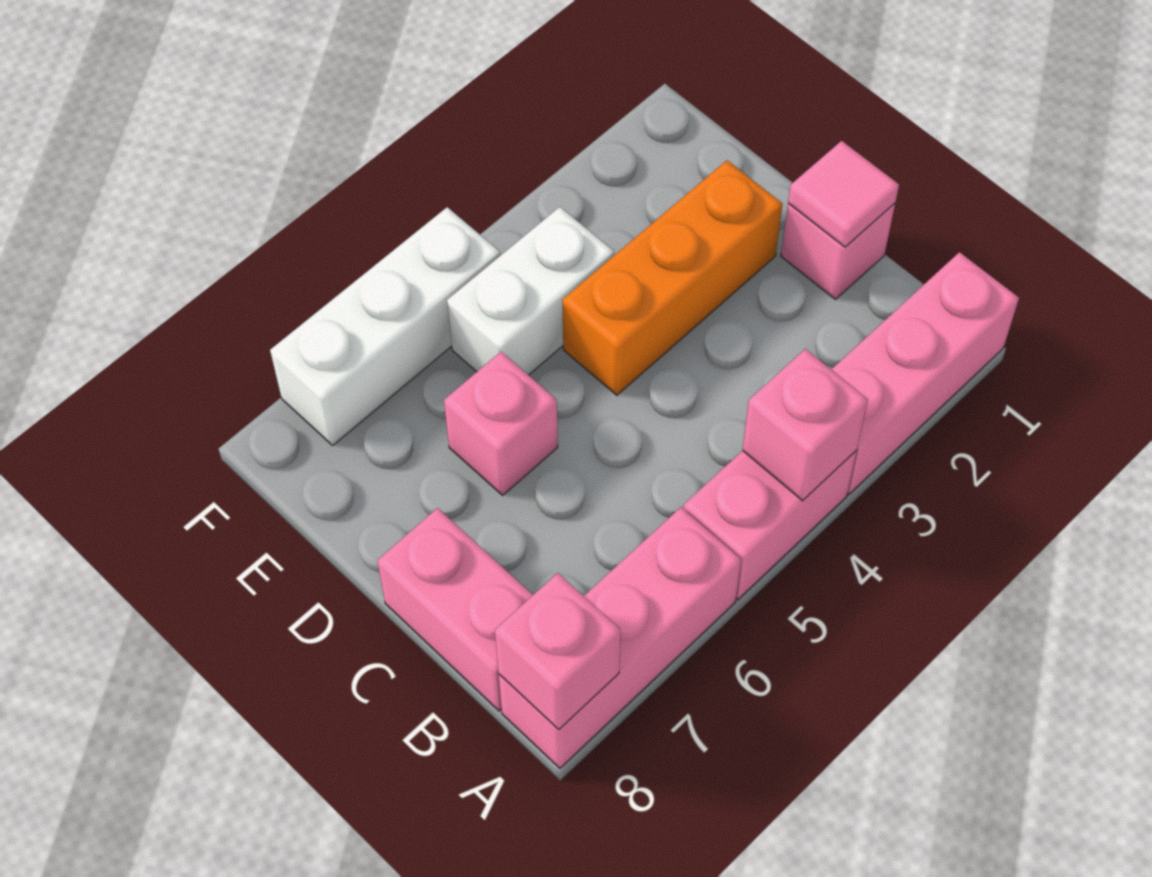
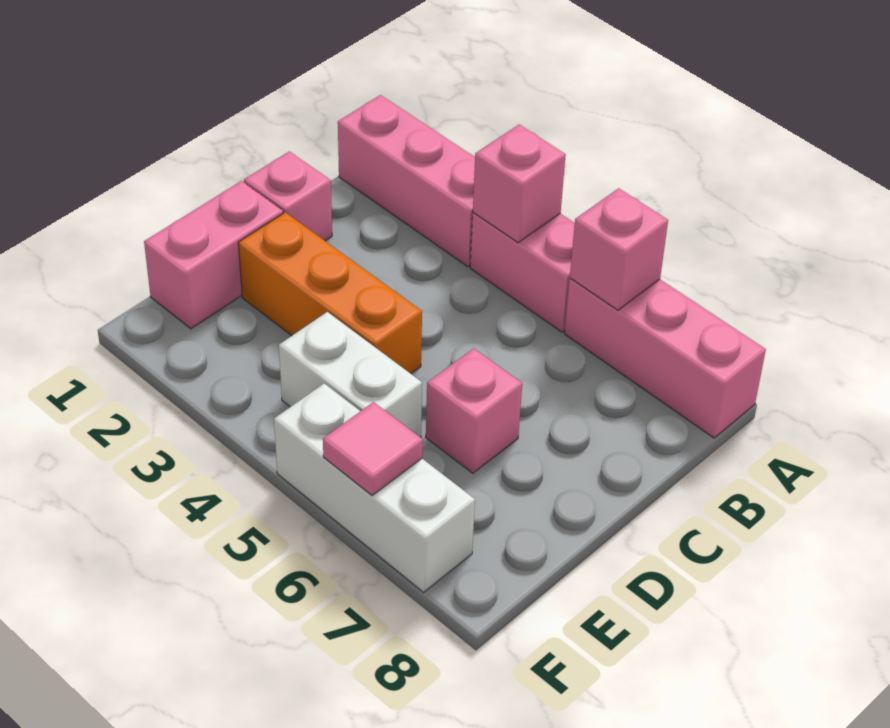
pink brick A8 level 2 -> pink brick A6 level 2
pink brick B8:C8 level 1 -> pink brick D1:E1 level 1
pink tile C1 level 2 -> pink tile F6 level 2

